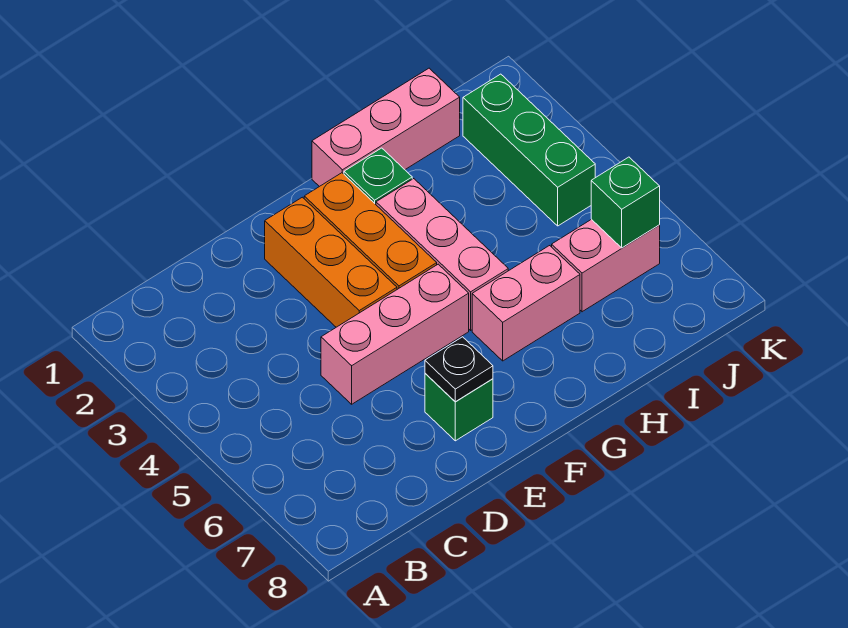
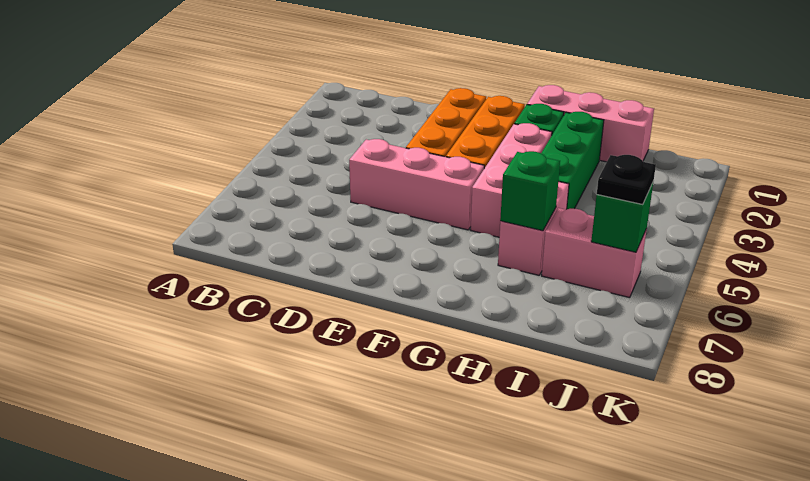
green brick E7 level 1 -> green brick H6 level 2
black plate E7 level 2 -> black plate J6 level 3
pink brick G6:H6 level 1 -> pink brick H5:H6 level 1
green brick J2:J4 level 1 -> green brick H2:H4 level 1

